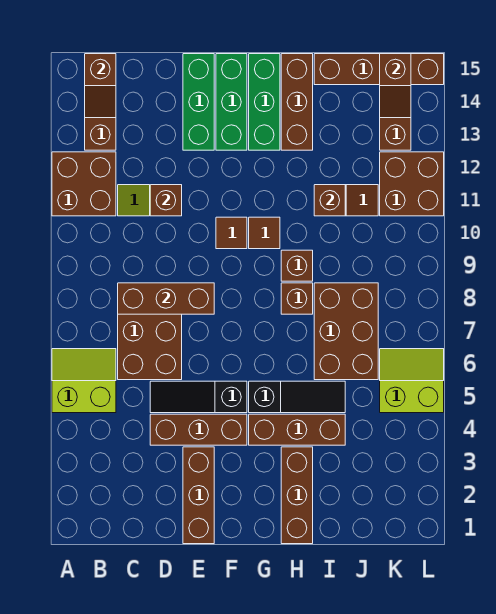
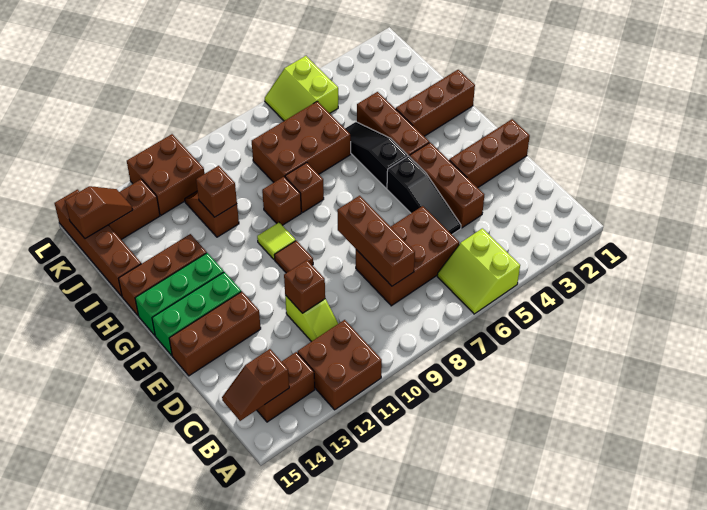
brown slope B14:B15 level 2 top 15 -> brown slope B14:B15 level 2 top 14
green brick E13:E15 level 1 -> brown brick E13:E15 level 1
brown tile G10 level 1 -> lime tile G10 level 1

